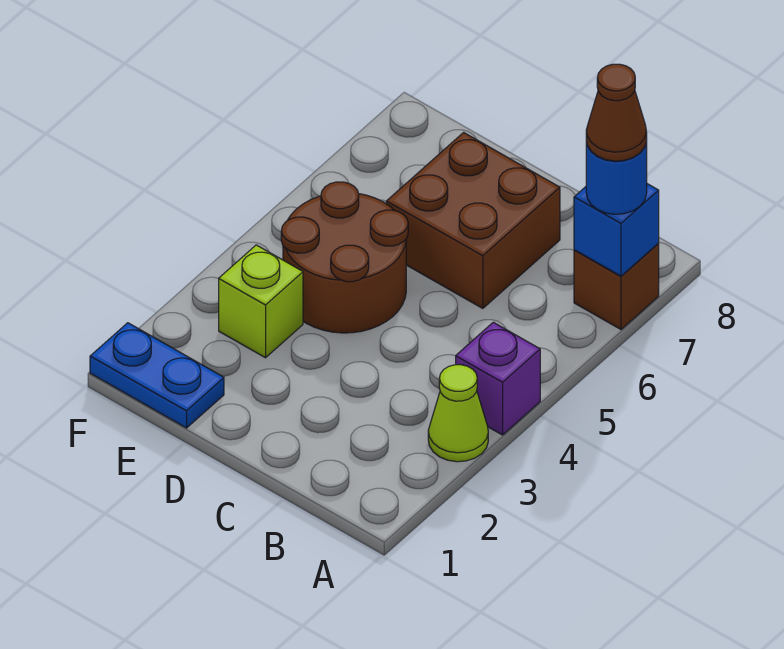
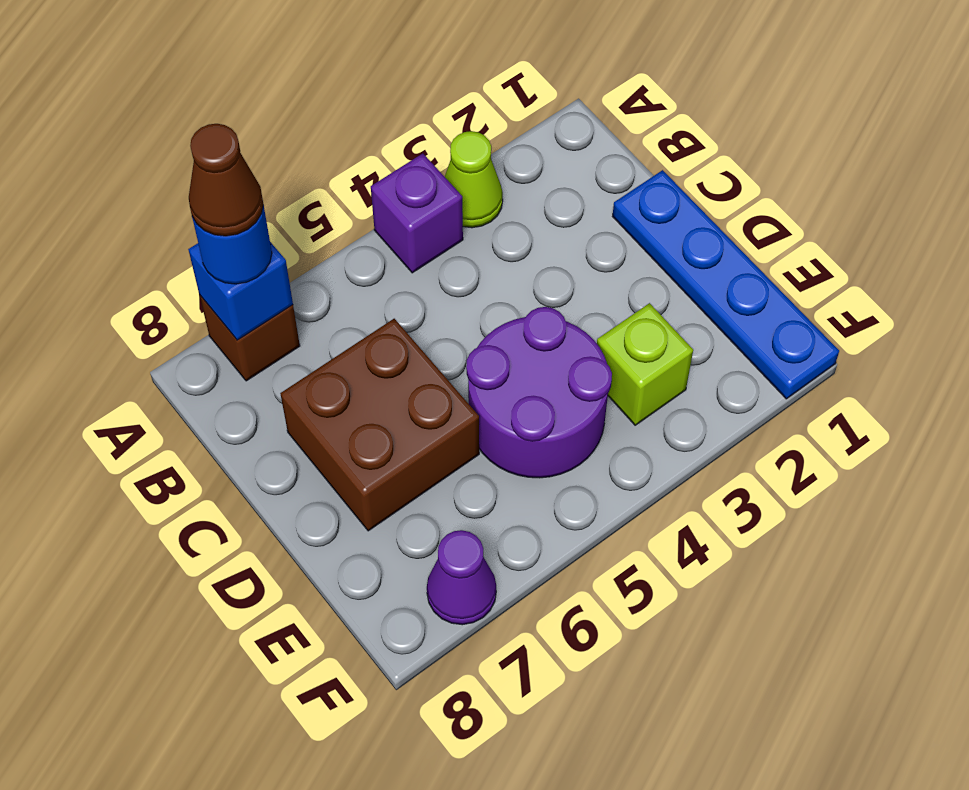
brown round brick D4:E5 level 1 -> purple round brick D4:E5 level 1
blue plate E1:F1 level 1 -> blue plate C1:F1 level 1
none -> purple cone F7 level 1

